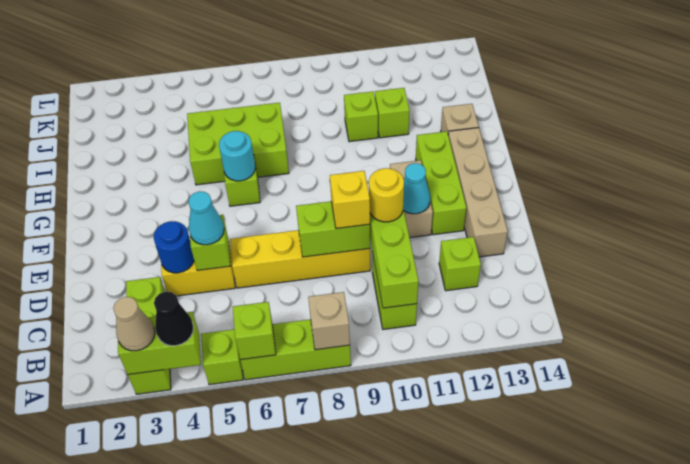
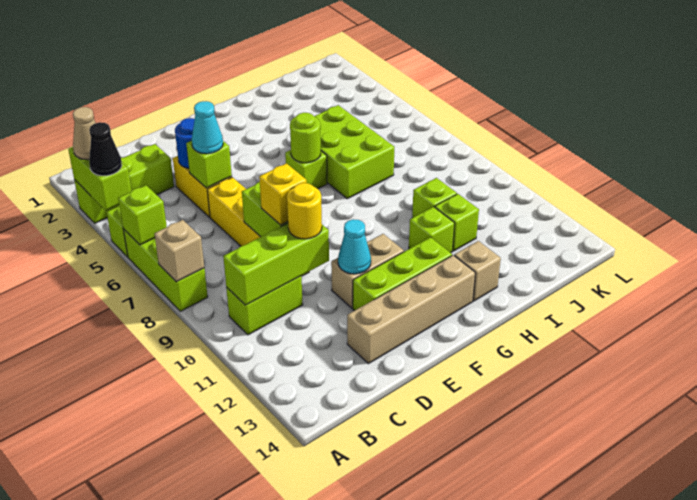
lime brick C12 level 1 -> lime brick H11 level 1
cyan round brick G6 level 2 -> lime round brick G6 level 2

